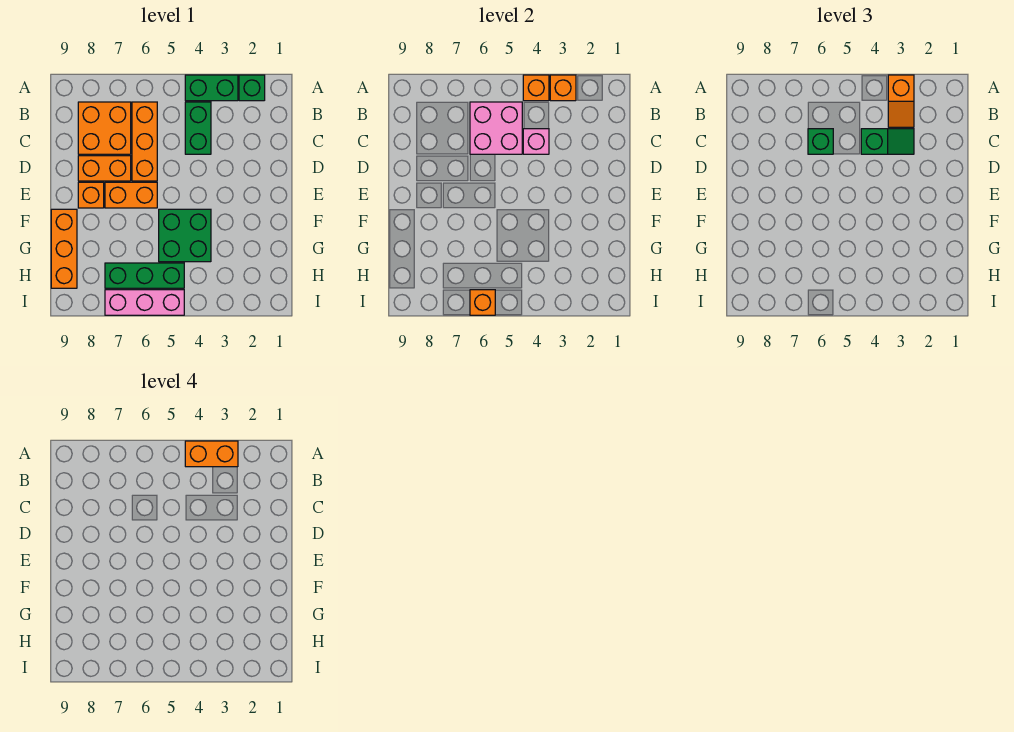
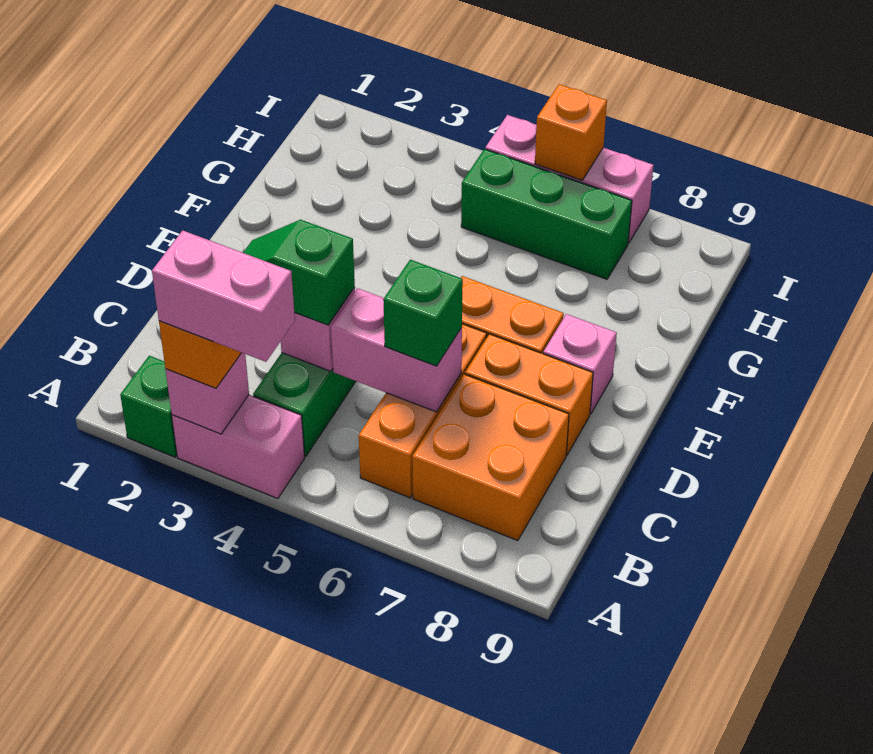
green brick A3:A4 level 1 -> pink brick A3:A4 level 1
orange brick A3 level 2 -> pink brick A3 level 2
orange brick A3:A4 level 4 -> pink brick A3:A4 level 4
orange brick A4 level 2 -> none
pink brick B5:C6 level 2 -> pink brick C5:C6 level 2
orange brick E8 level 1 -> pink brick E8 level 1
green brick F4:G5 level 1 -> none
orange brick F9:H9 level 1 -> none

